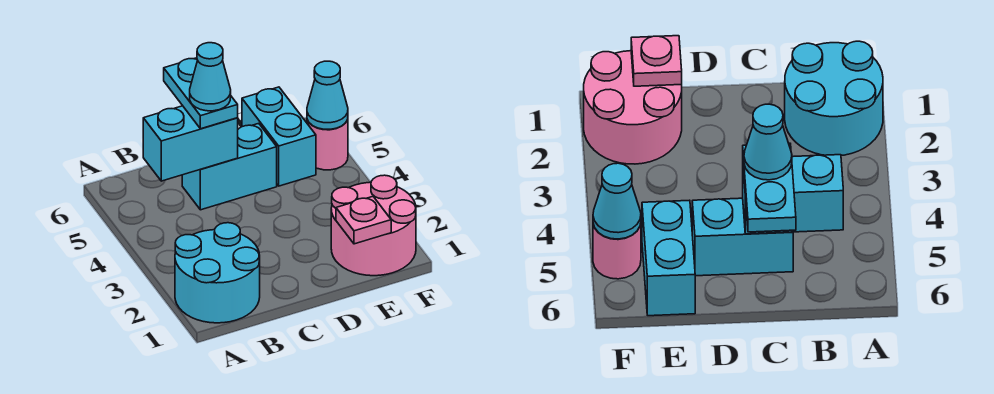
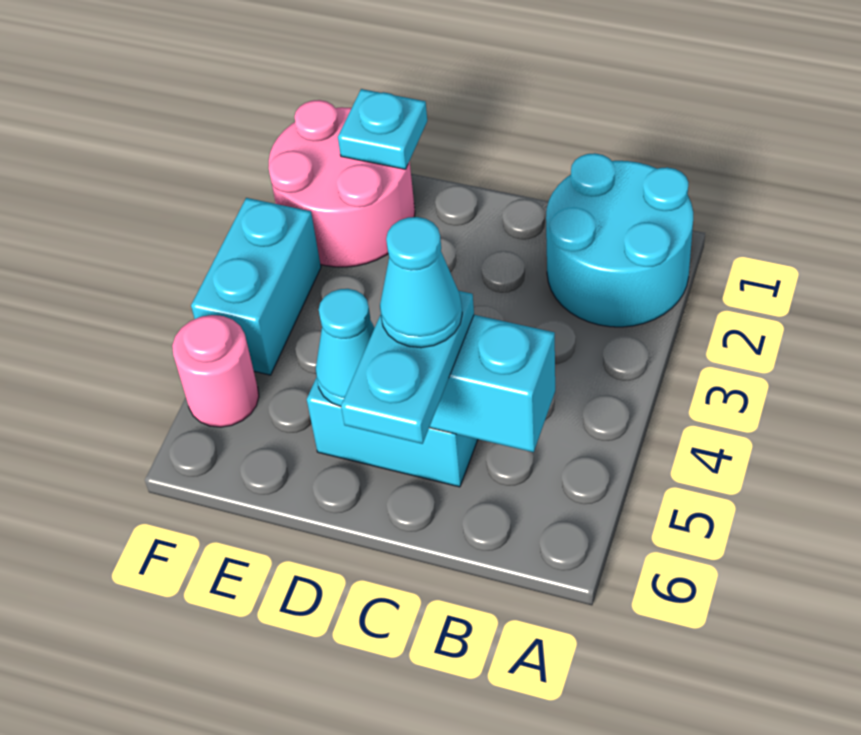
pink plate E1 level 2 -> cyan plate E1 level 2
cyan brick E5:E6 level 1 -> cyan brick F3:F4 level 1
cyan cone F5 level 2 -> cyan cone D5 level 2

